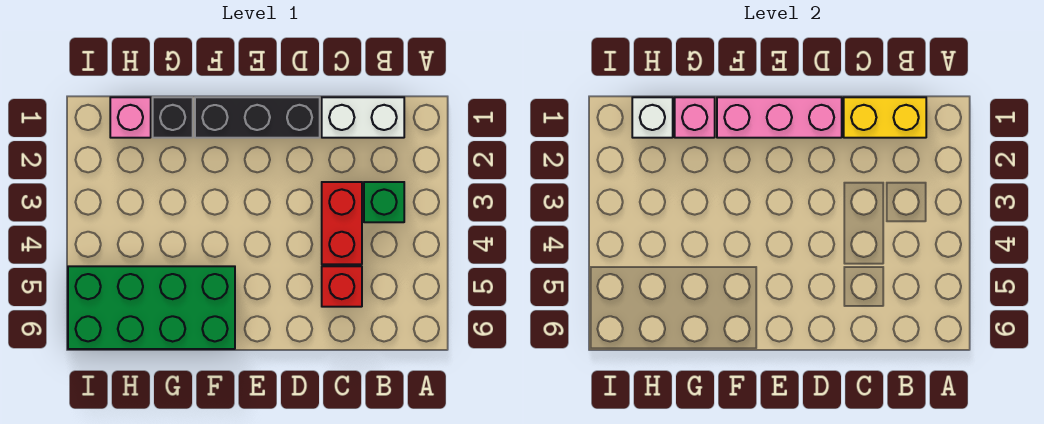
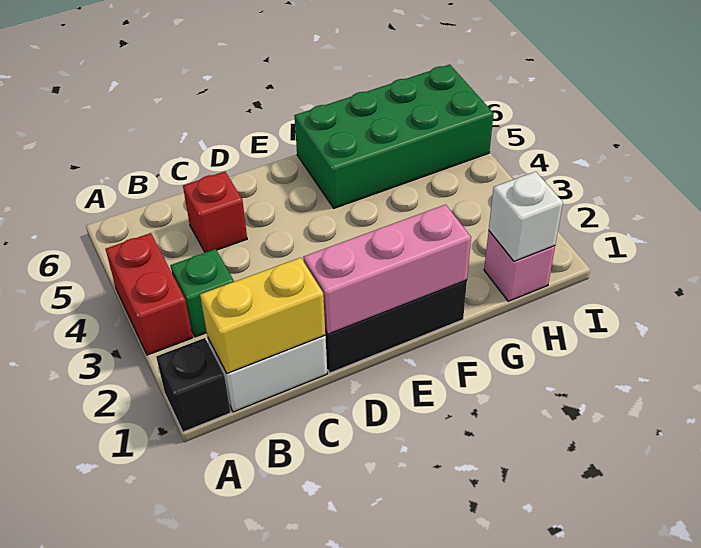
red brick C3:C4 level 1 -> red brick A3:A4 level 1
black brick G1 level 1 -> black brick A1 level 1
pink brick G1 level 2 -> none

